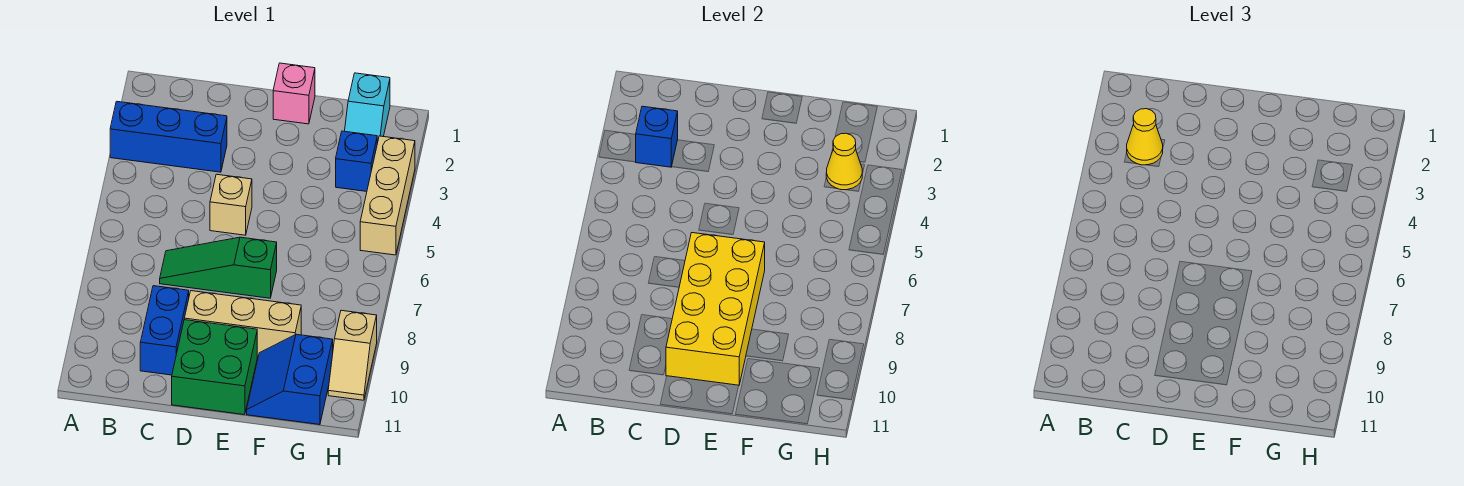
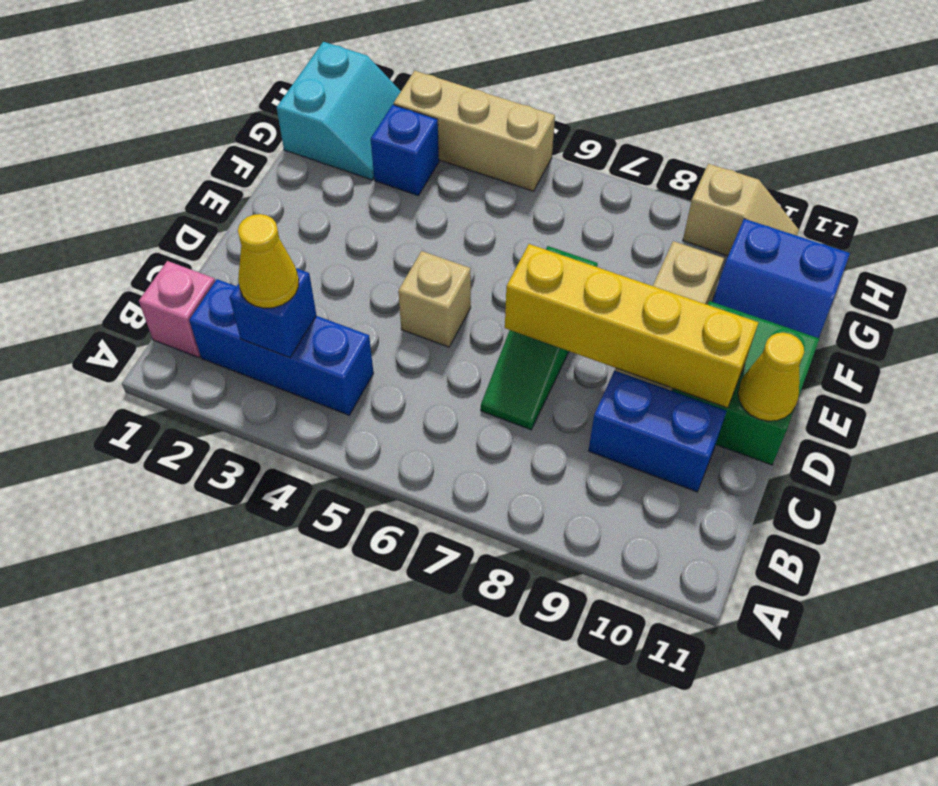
blue brick A3:C3 level 1 -> blue brick B2:B4 level 1
yellow brick D7:E10 level 2 -> yellow brick D7:D10 level 2
pink brick E1 level 1 -> pink brick B1 level 1
cyan slope G1:G2 level 1 top 1 -> cyan slope G1:H2 level 1 top 1
yellow cone G3 level 2 -> yellow cone D11 level 2

